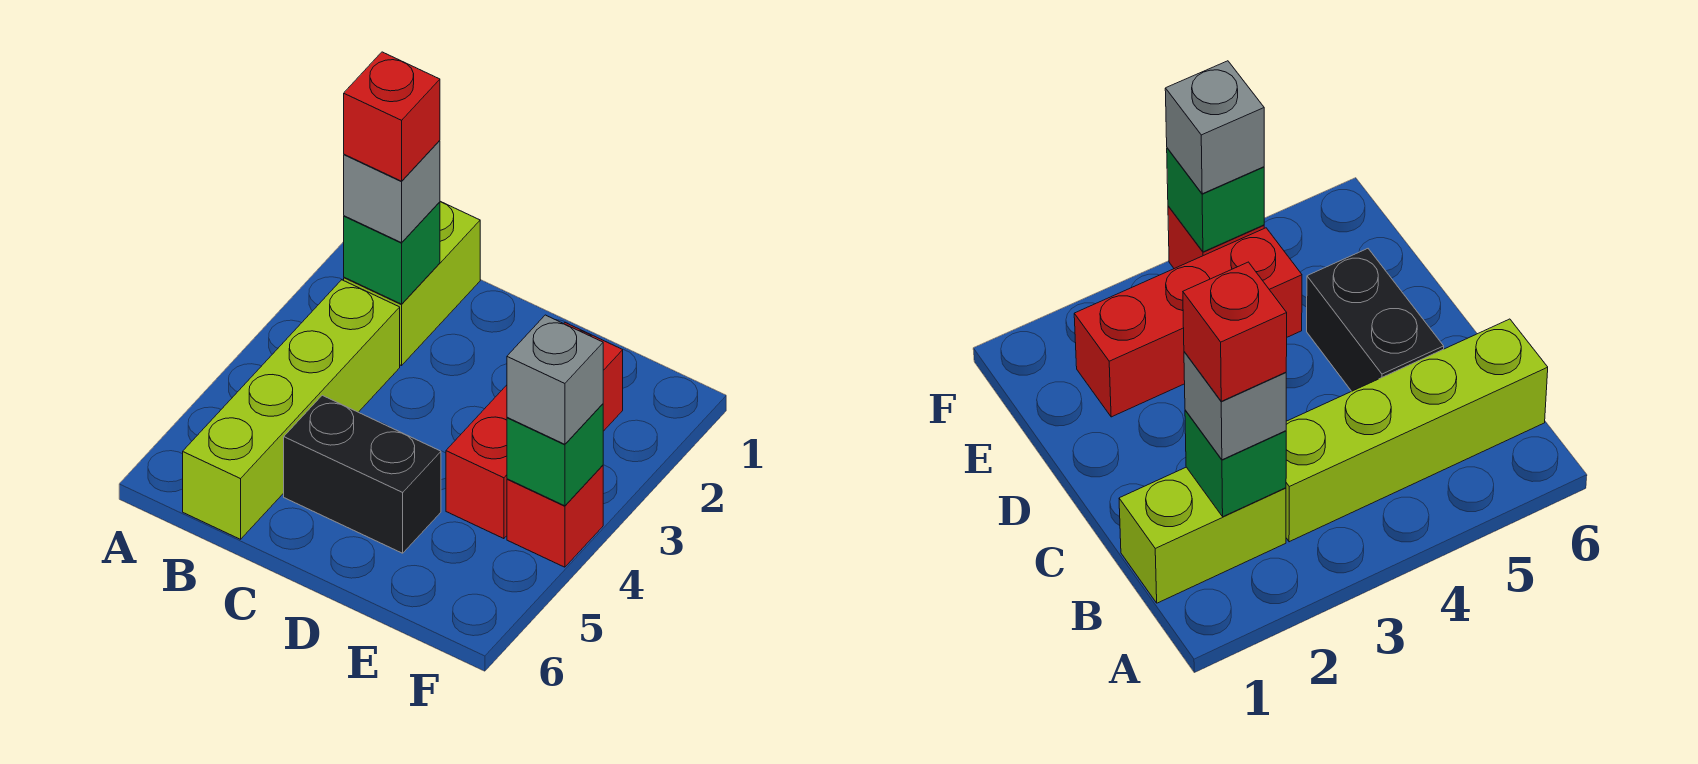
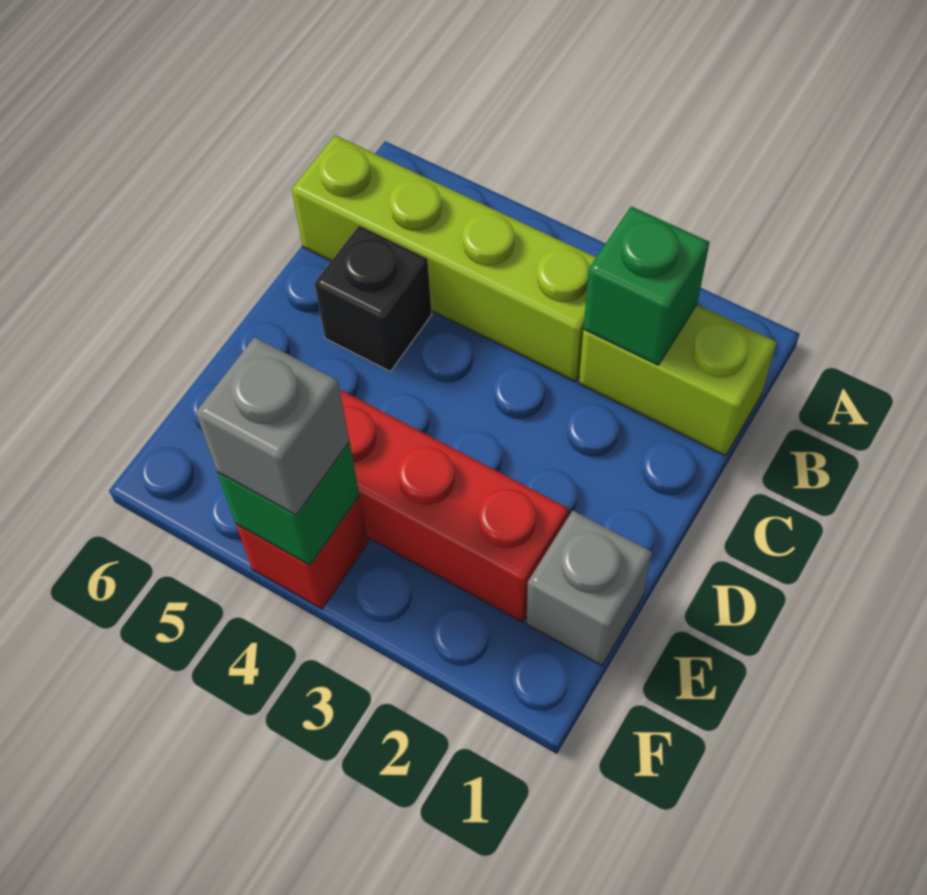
grey brick B2 level 3 -> grey brick E1 level 1
red brick B2 level 4 -> none
black brick C5:D5 level 1 -> black brick C5 level 1

